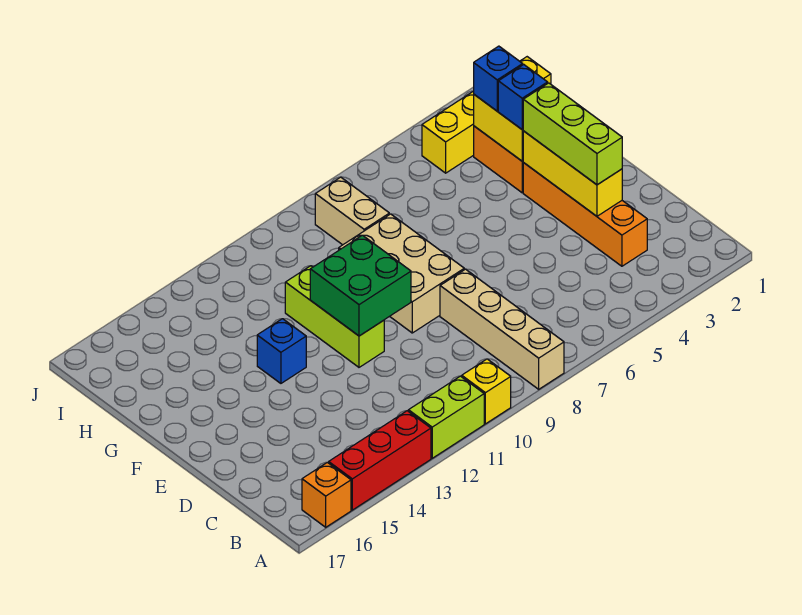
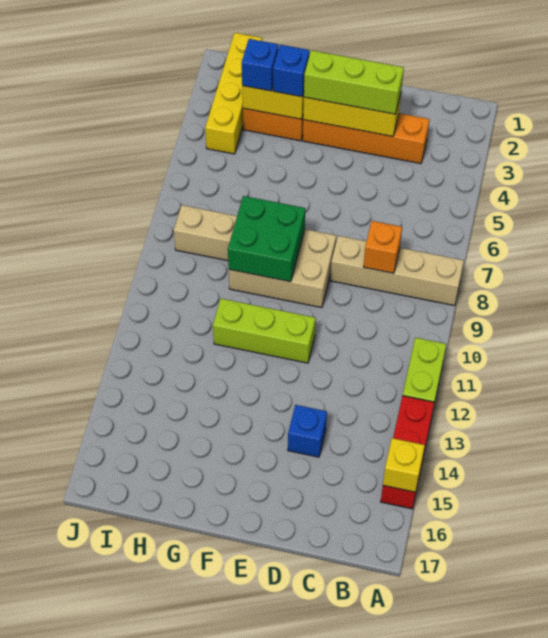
yellow brick A10 level 1 -> yellow brick A15 level 2
orange brick A16 level 1 -> orange brick C8 level 2
green brick E10:F11 level 2 -> green brick F8:G9 level 2
blue brick F13 level 1 -> blue brick D14 level 1

